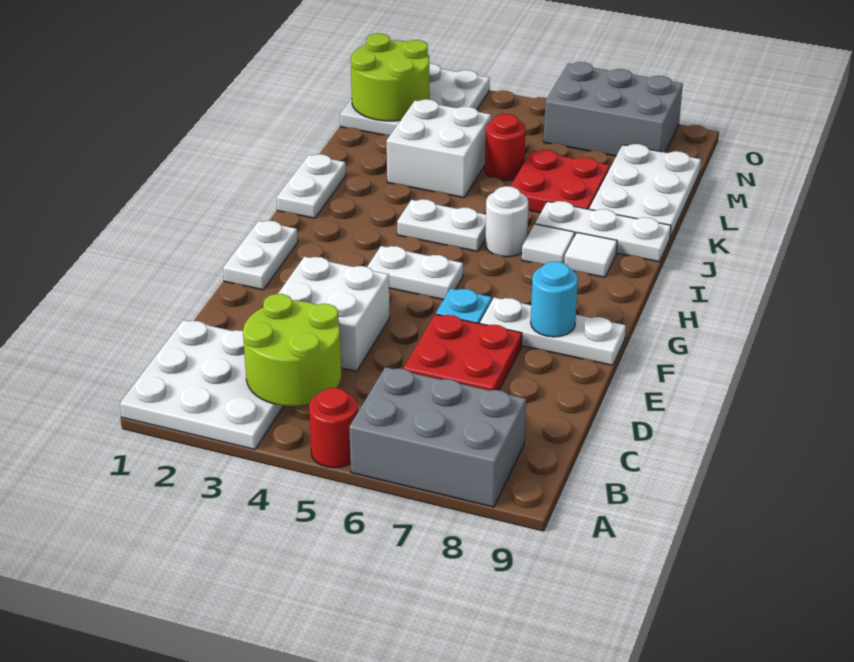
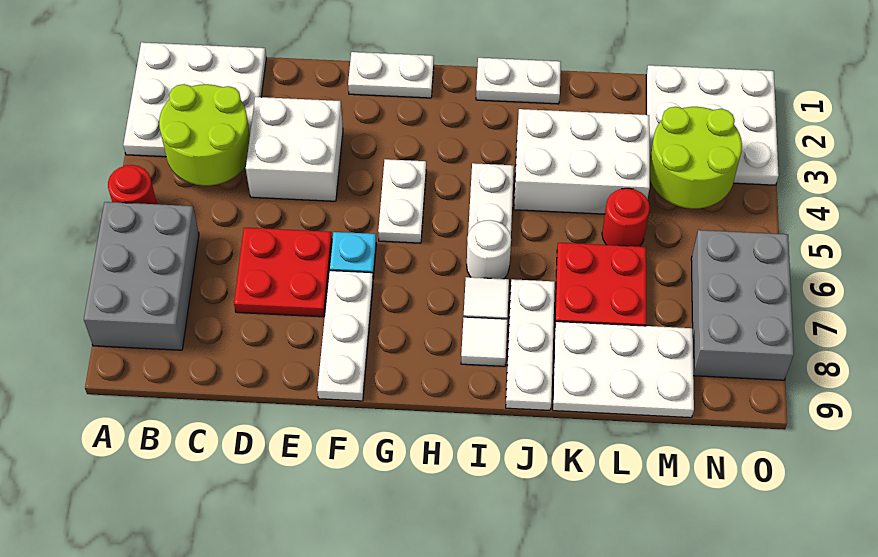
cyan round brick F8 level 2 -> none
white brick K3:L4 level 1 -> white brick J3:L4 level 1
lime round brick M1:N2 level 2 -> lime round brick M3:N4 level 2

